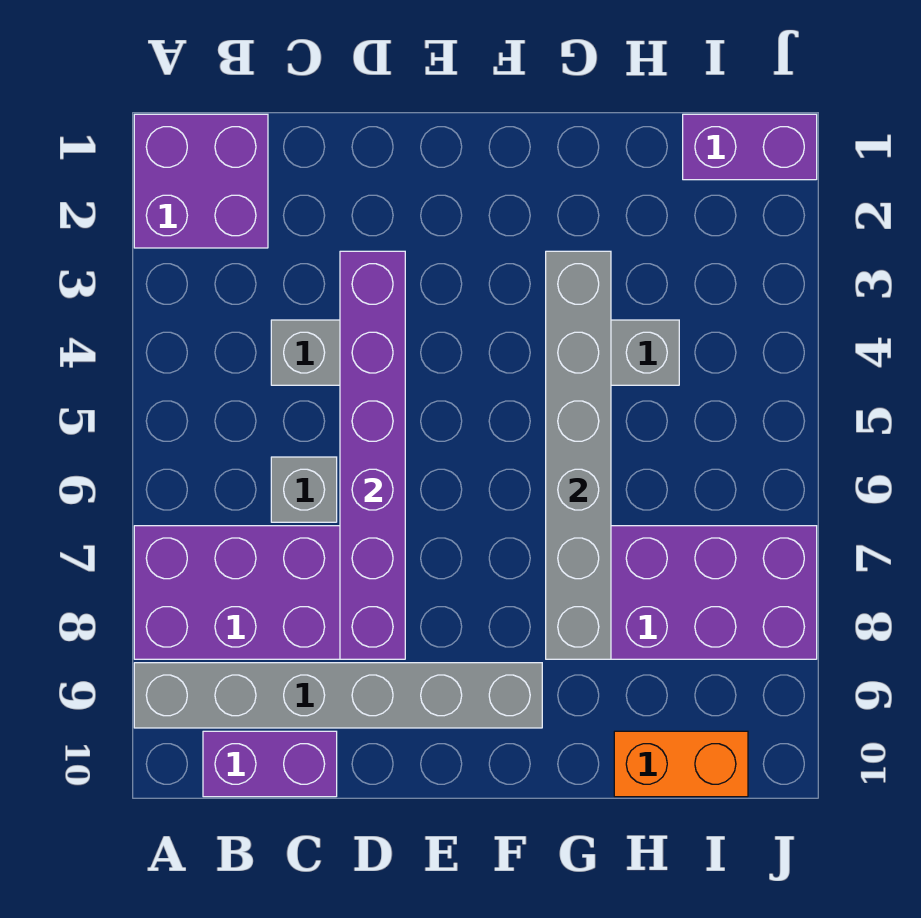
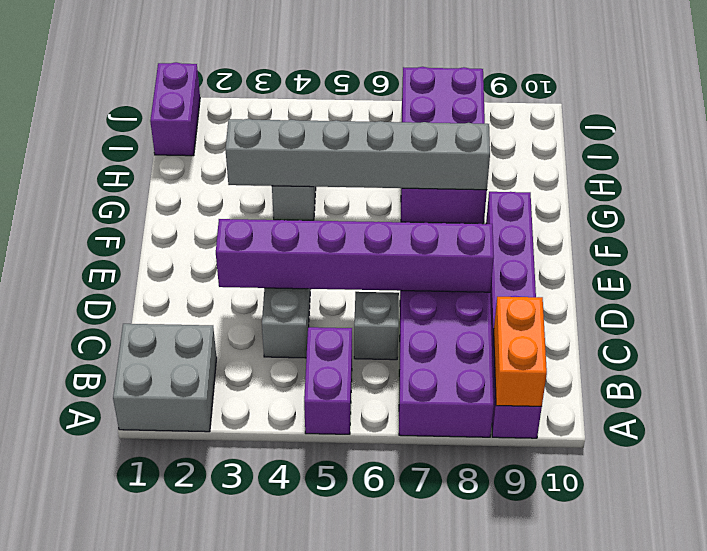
purple brick A1:B2 level 1 -> grey brick A1:B2 level 1
grey brick A9:F9 level 1 -> purple brick A9:F9 level 1
purple brick B10:C10 level 1 -> purple brick A5:B5 level 1
orange brick H10:I10 level 1 -> orange brick A9:B9 level 2

